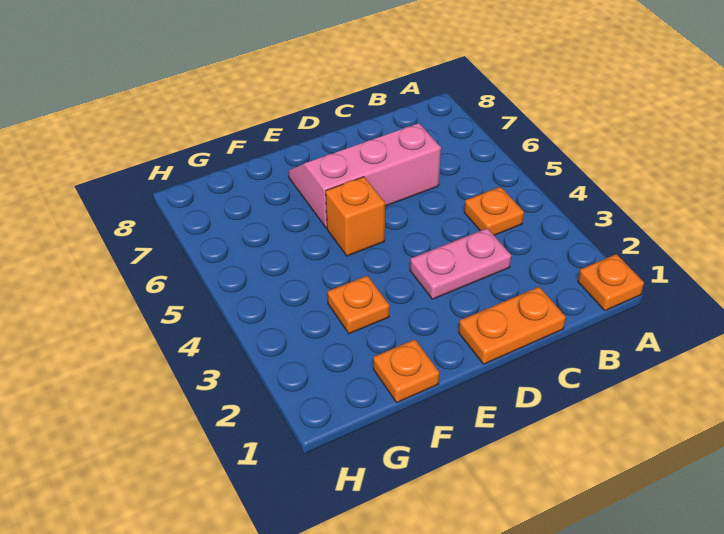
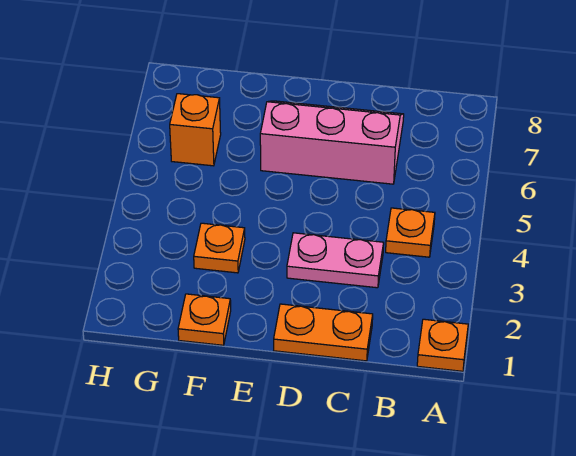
orange brick E5 level 1 -> orange brick G6 level 1

